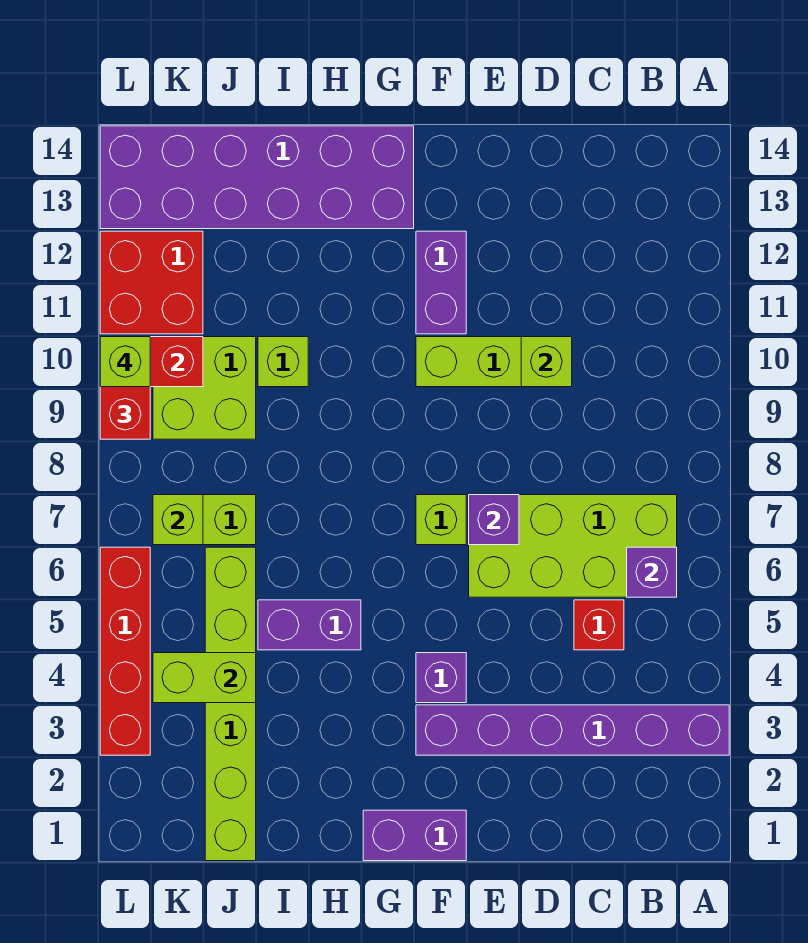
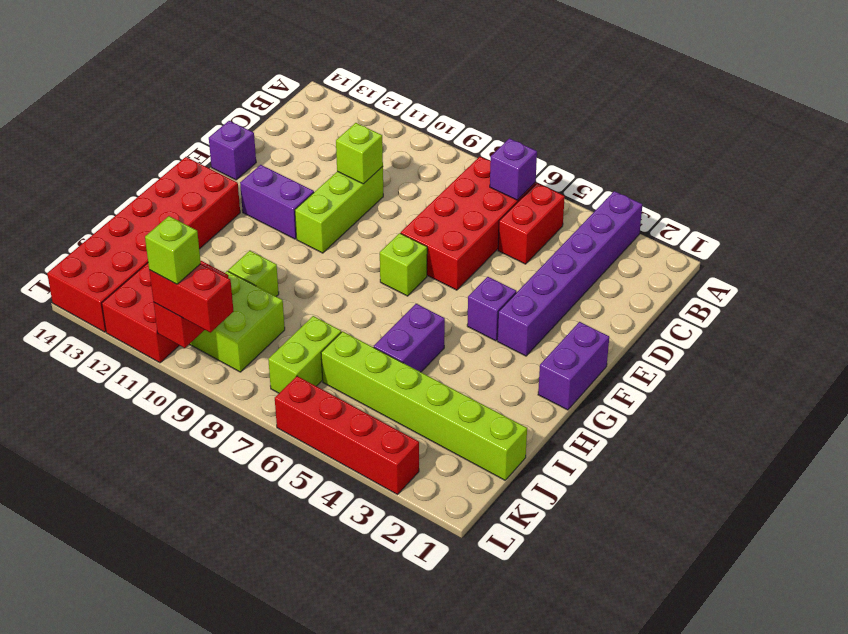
lime brick B6:E7 level 1 -> red brick B6:E7 level 1
red brick C5 level 1 -> red brick B5:C5 level 1
purple brick E7 level 2 -> purple brick E14 level 1
purple brick G13:L14 level 1 -> red brick G13:L14 level 1
lime brick J4:K4 level 2 -> none
lime brick K7 level 2 -> none

